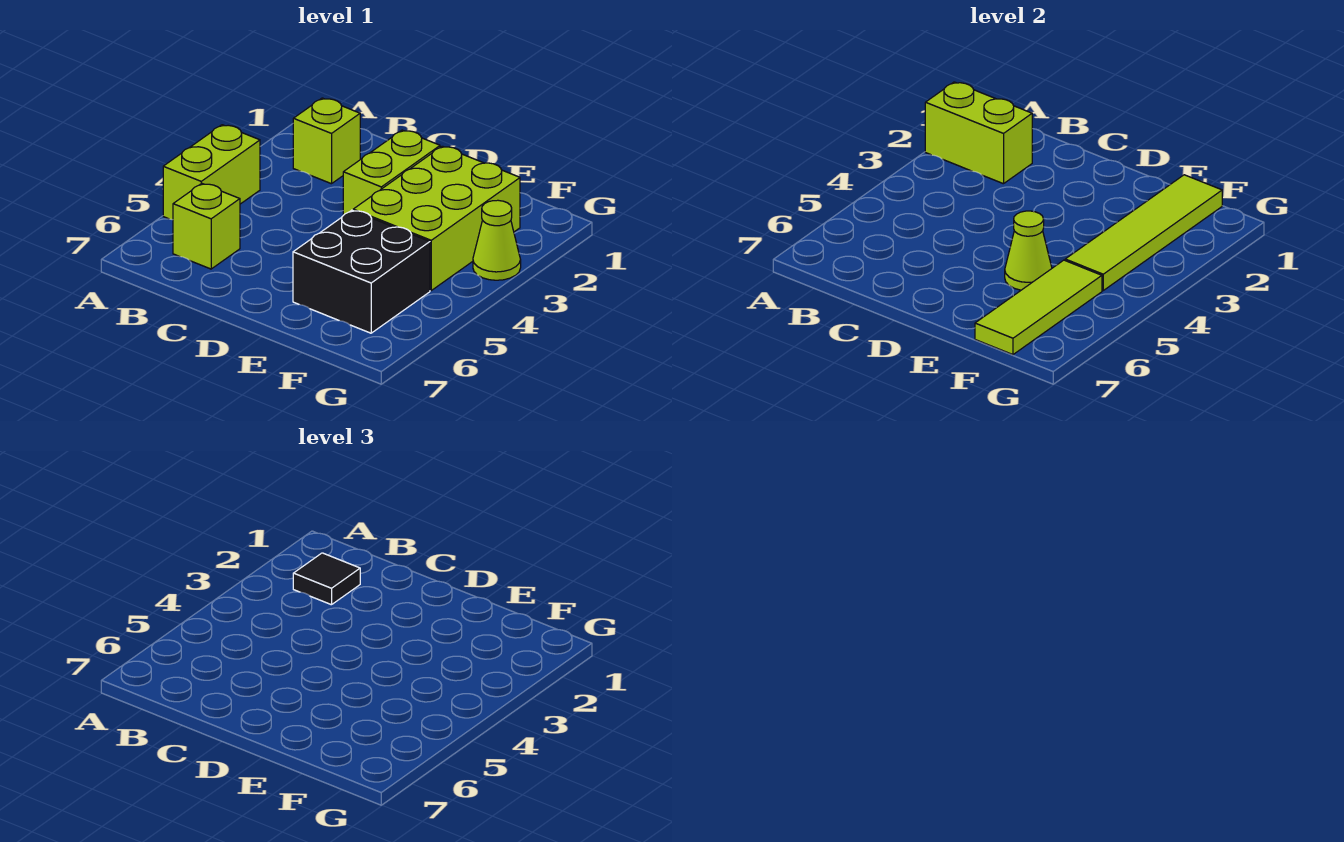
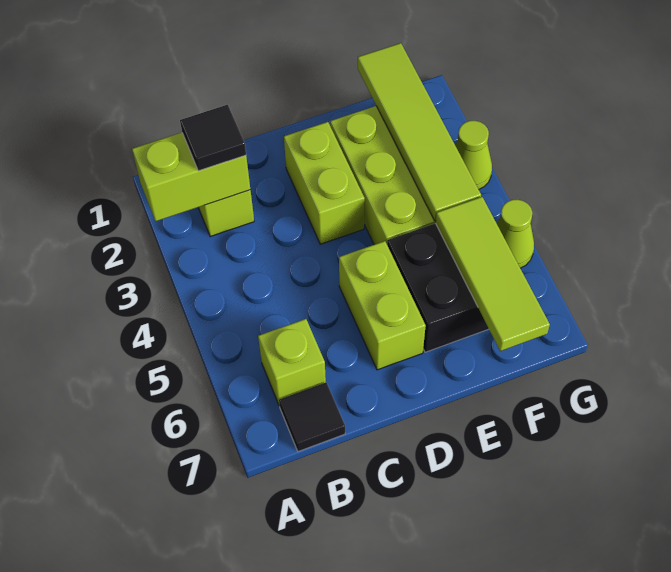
lime brick A4:A5 level 1 -> lime brick D5:D6 level 1
none -> black tile B7 level 1
lime cone E5 level 2 -> lime cone G5 level 1

